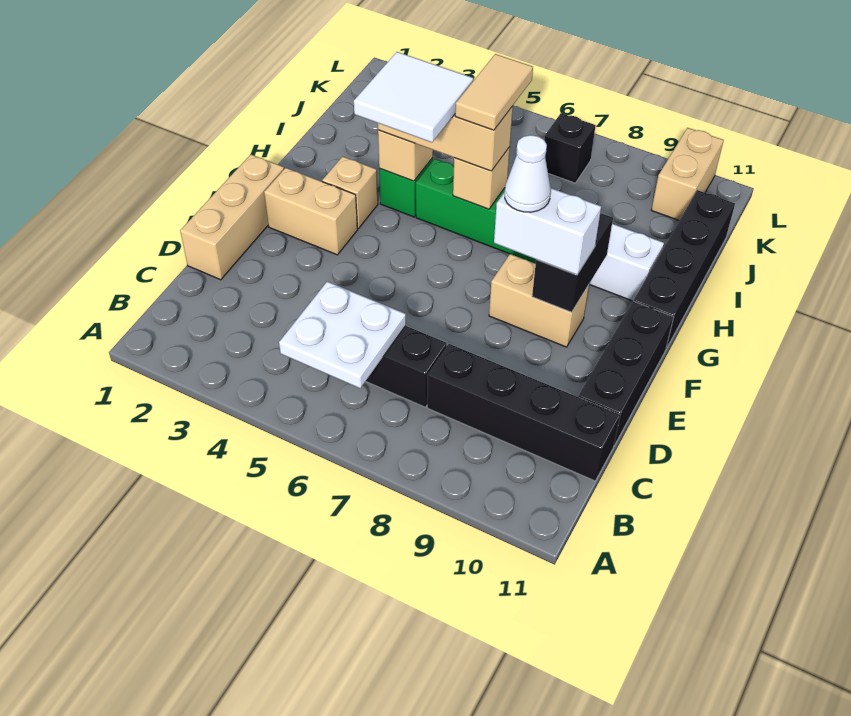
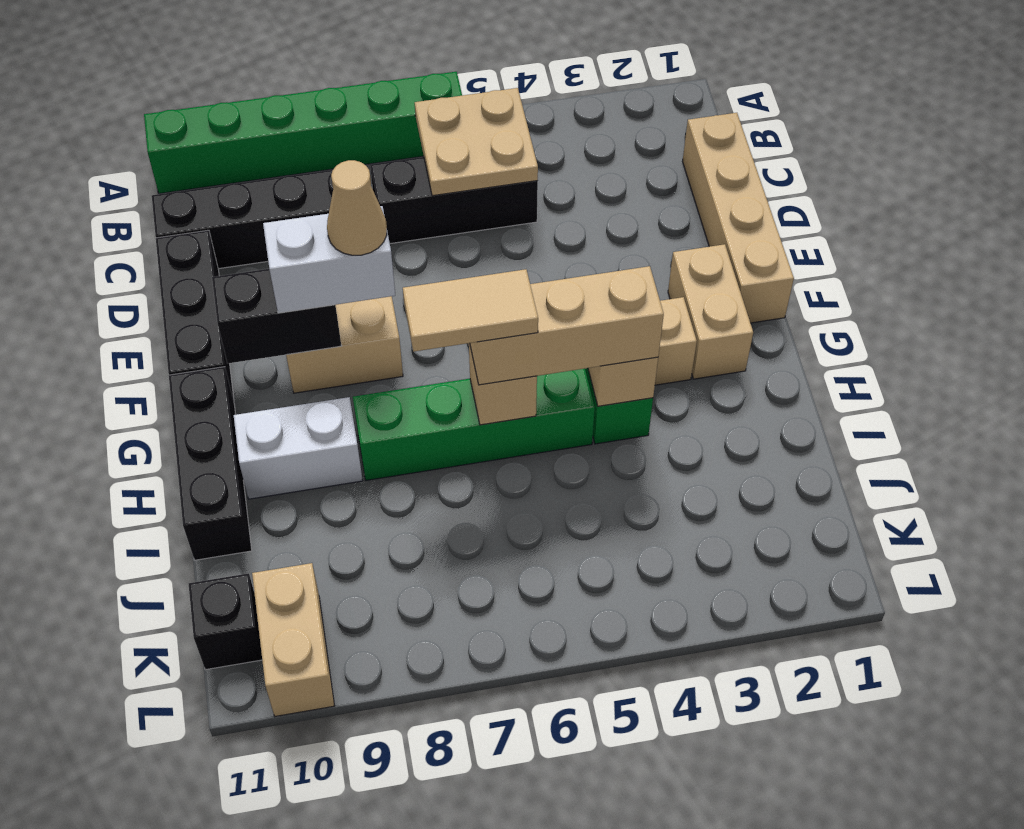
none -> green brick A6:A11 level 1
white plate B5:C6 level 2 -> tan plate B5:C6 level 2
tan brick D1:F1 level 1 -> tan brick C1:F1 level 1
tan brick F2:F3 level 1 -> tan brick F2:G2 level 1
white cone F8 level 4 -> tan cone F8 level 4
black brick F9:G9 level 2 -> black brick F9:F10 level 2
white tile G4:H5 level 4 -> none
black brick G11:J11 level 1 -> black brick G11:I11 level 1
tan tile H6:I6 level 4 -> tan tile H6:H7 level 4
black brick K7 level 1 -> black brick K11 level 1

